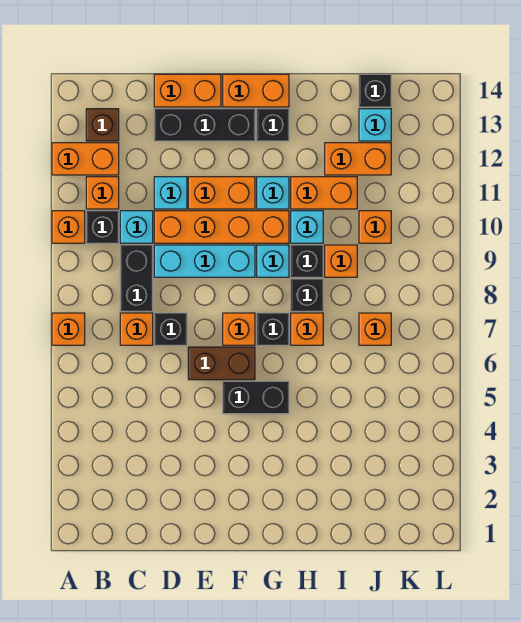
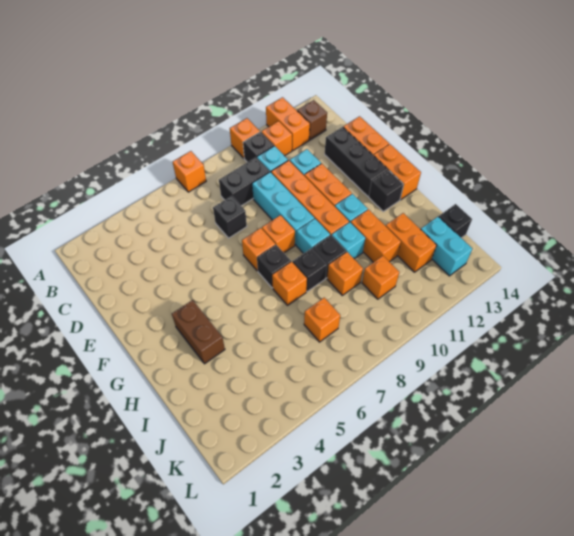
orange brick C7 level 1 -> orange brick F8 level 1
brown brick E6:F6 level 1 -> brown brick G3:H3 level 1
black brick F5:G5 level 1 -> none
cyan brick J13 level 1 -> cyan brick J13:K13 level 1

